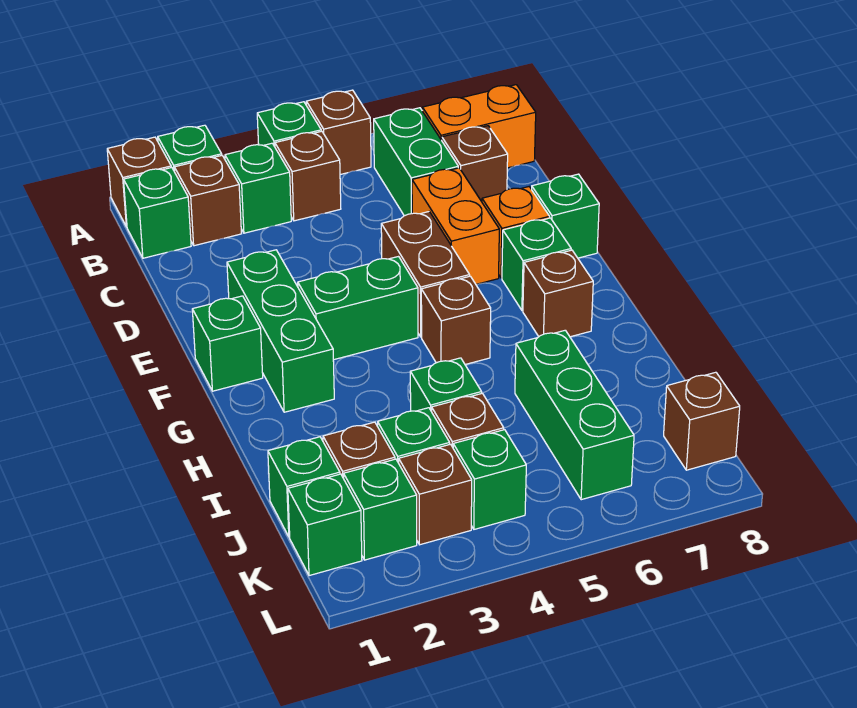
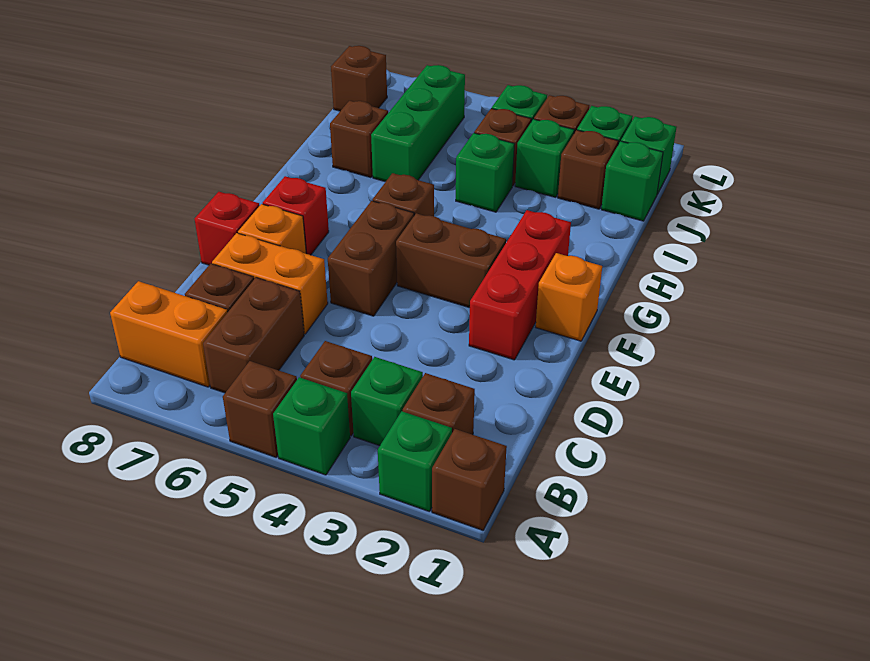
green brick B1 level 1 -> none
green brick B6:C6 level 1 -> brown brick B6:C6 level 1
orange brick D6:E6 level 1 -> orange brick D6:D7 level 1
green brick E2:G2 level 1 -> red brick E2:G2 level 1
green brick E8 level 1 -> red brick E8 level 1
green brick F1 level 1 -> orange brick F1 level 1
green brick F3:F4 level 1 -> brown brick F3:F4 level 1
green brick F7 level 1 -> red brick F7 level 1
brown brick G7 level 1 -> brown brick I7 level 1

